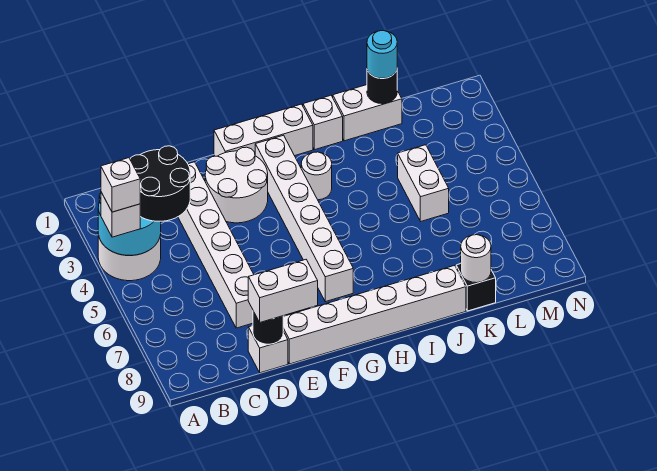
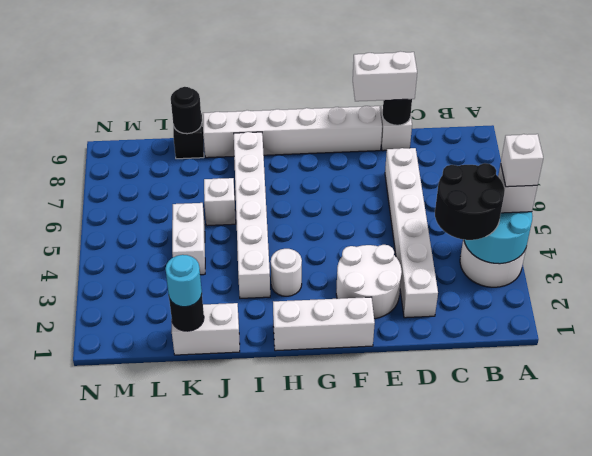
white brick G2:G7 level 1 -> white brick I3:I8 level 1
white brick I1 level 1 -> white brick J6 level 1
white round brick K9 level 2 -> black round brick K9 level 2

